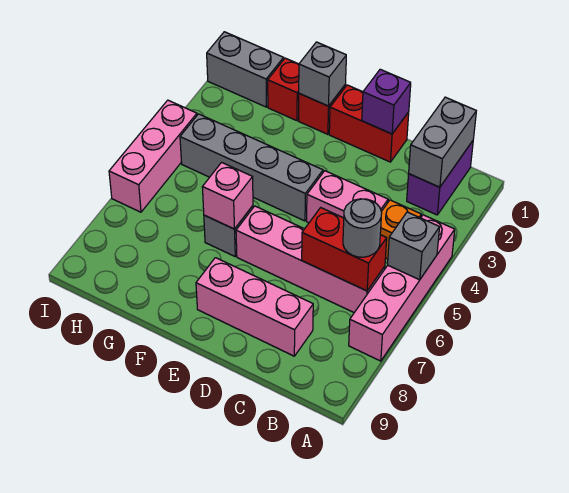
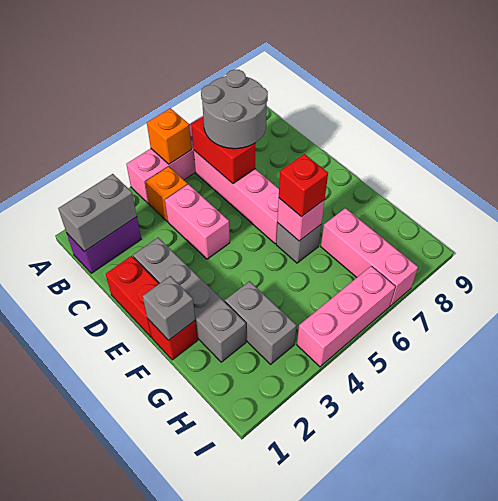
grey brick A5 level 2 -> orange brick A5 level 2
grey round brick B6 level 3 -> grey round brick B6:C7 level 3
pink brick C8:E8 level 1 -> pink brick G7:I7 level 1
purple brick D1 level 2 -> none
grey brick E4:H4 level 1 -> grey brick D2:G2 level 1
red brick G1 level 1 -> red brick F6 level 3
grey brick H1:I1 level 1 -> grey brick G3:H3 level 1

